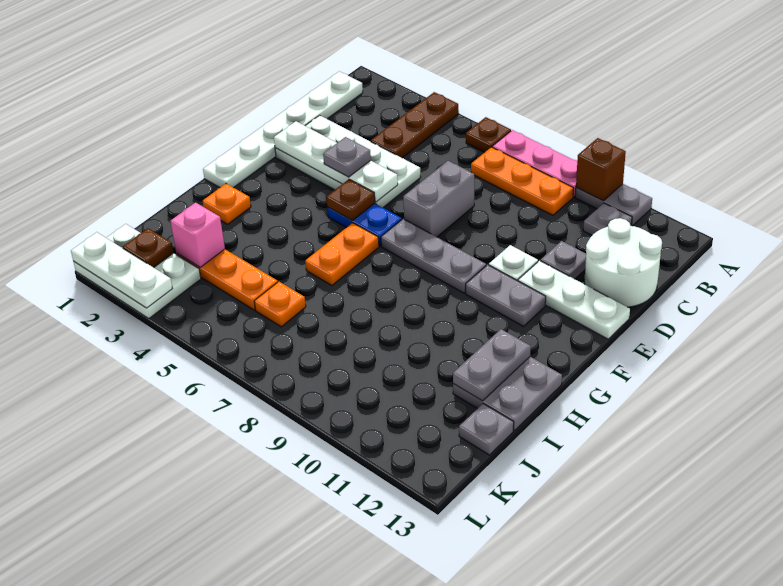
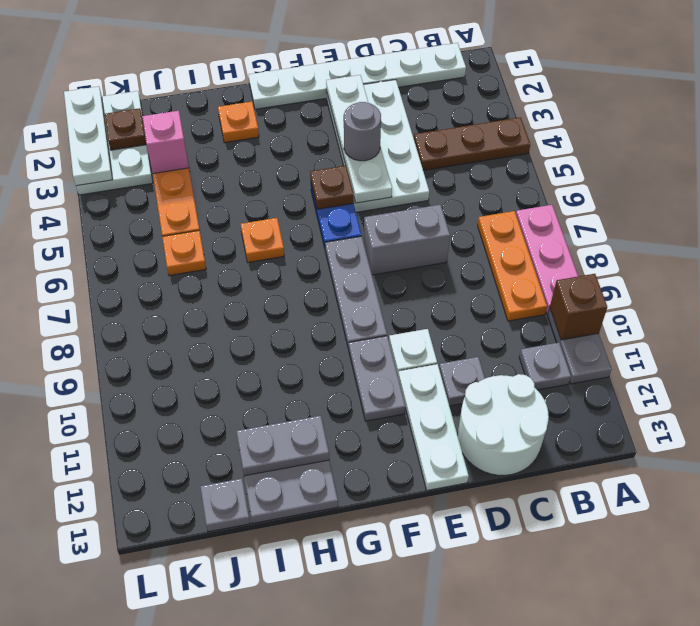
brown plate A6 level 1 -> none
grey plate E4 level 3 -> grey round brick E4 level 3
orange plate G6:H6 level 1 -> orange plate H6 level 1

